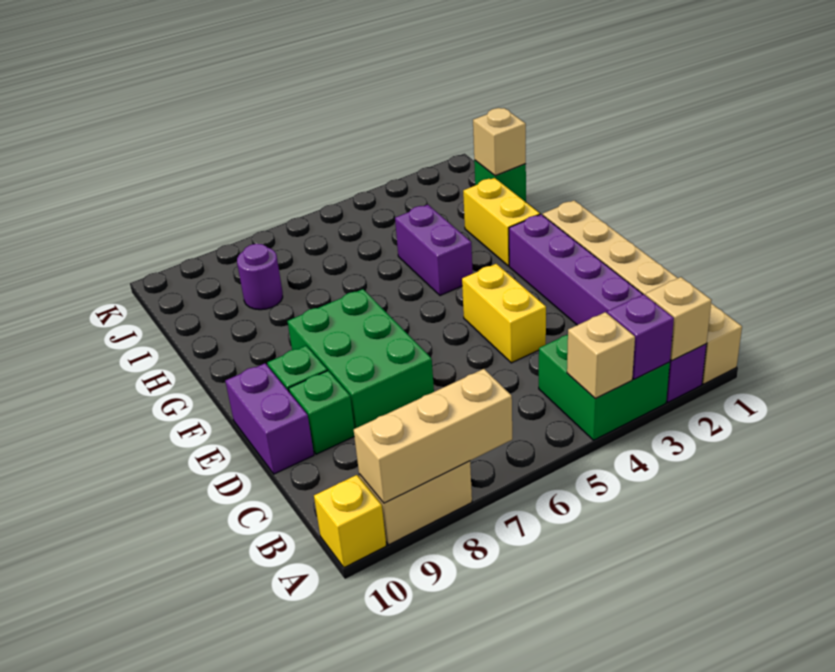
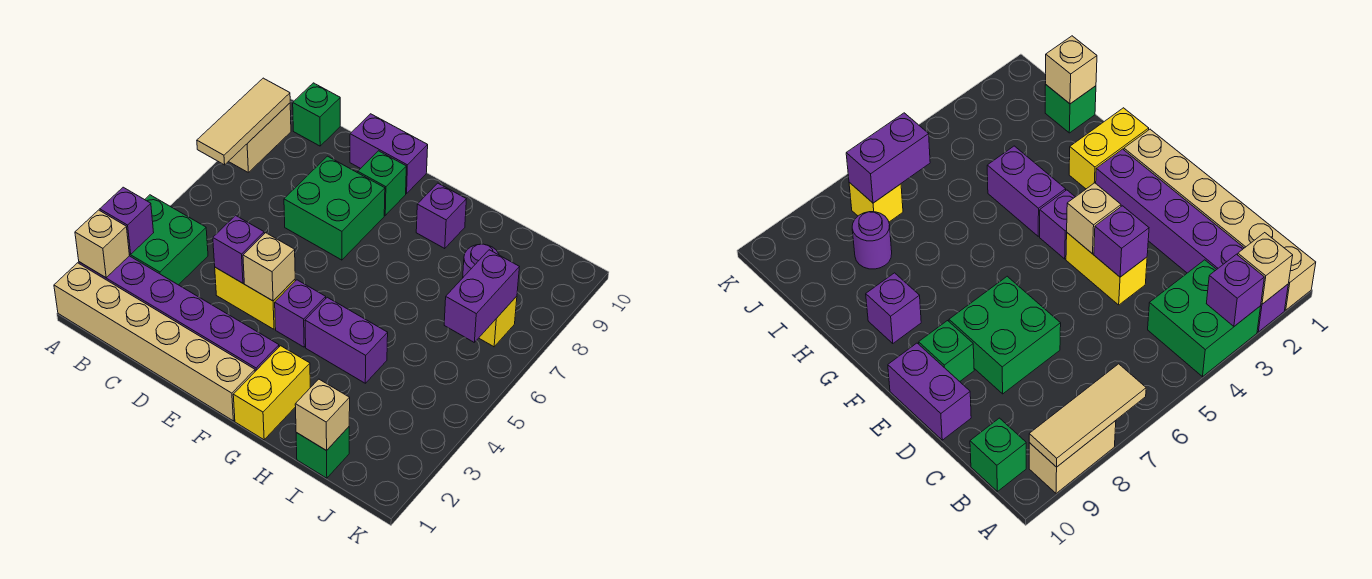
tan brick A4 level 2 -> tan brick E4 level 2
tan brick A7:A9 level 2 -> tan tile A7:A9 level 2
yellow brick A10 level 1 -> yellow brick J7 level 1
none -> purple brick D4 level 2
green brick D7:F8 level 1 -> green brick D7:E8 level 1
green brick D9 level 1 -> green brick B10 level 1
none -> purple brick F4 level 1
yellow brick G2:H2 level 1 -> yellow brick G1:G2 level 1
none -> purple brick G9 level 1
none -> purple brick J6:J7 level 2

